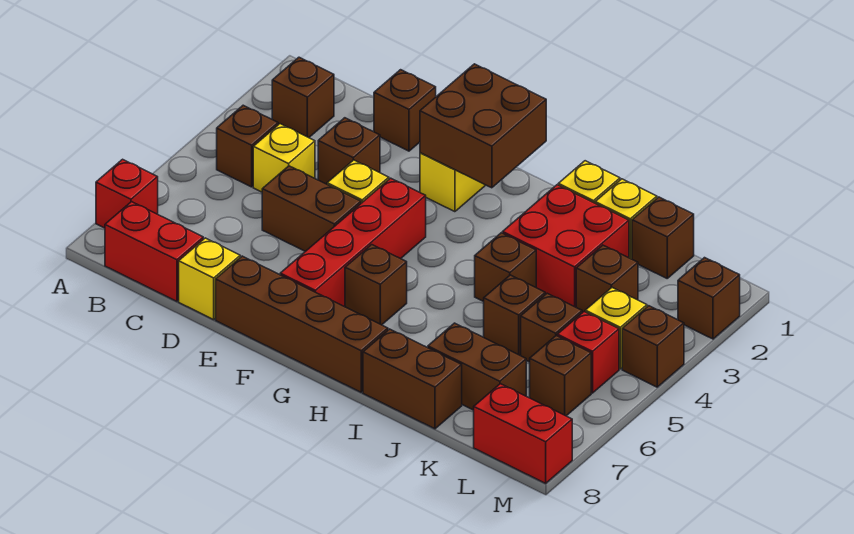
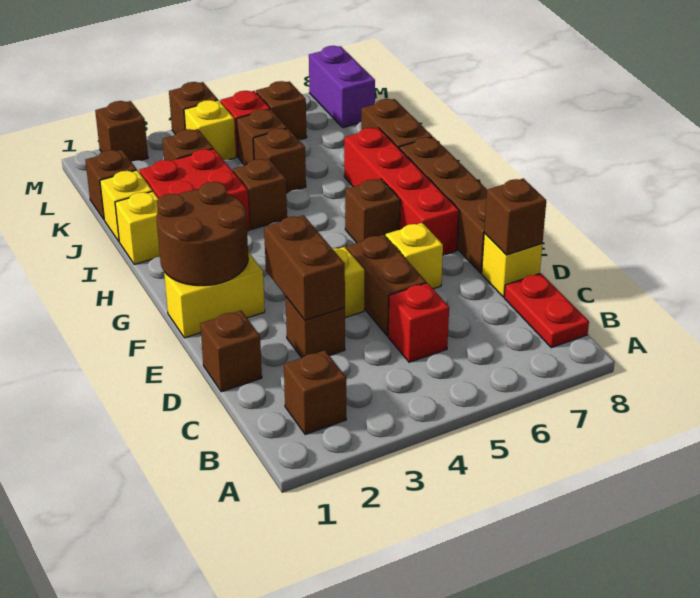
red brick A7 level 1 -> red brick C5 level 1
brown brick B4 level 1 -> brown brick D8 level 2
red brick B8:C8 level 1 -> red plate B8:C8 level 1
yellow brick C4 level 1 -> yellow brick E6 level 1
brown brick F1:G2 level 2 -> brown round brick F1:G2 level 2
red brick F4:F7 level 1 -> red brick F7:I7 level 1
brown brick J7:K7 level 1 -> brown brick D3:E3 level 2
red brick L8:M8 level 1 -> purple brick L8:M8 level 1

